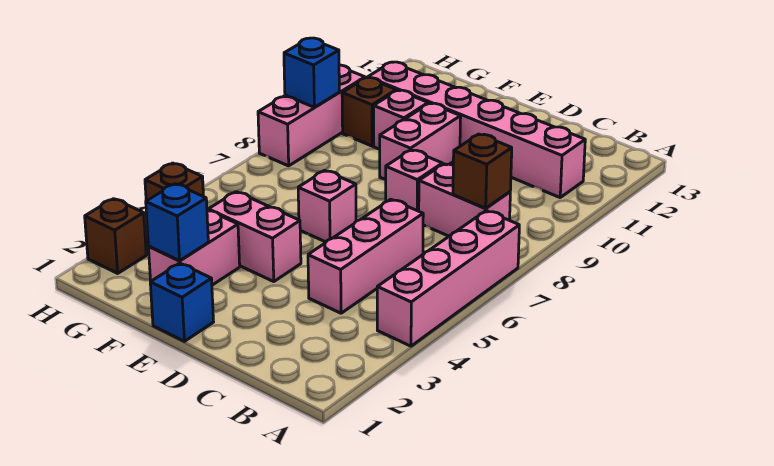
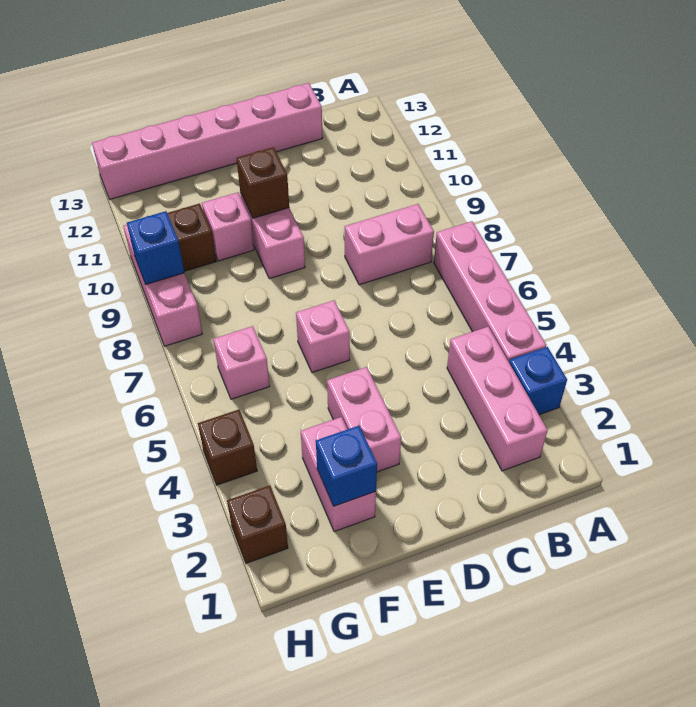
brown brick B8 level 2 -> brown brick E10 level 2
pink brick B11:G11 level 1 -> pink brick C13:H13 level 1
pink brick C4:C6 level 1 -> pink brick B2:B4 level 1
pink brick D8 level 1 -> pink brick G6 level 1
blue brick E1 level 1 -> blue brick A3 level 1
pink brick E4:F4 level 1 -> pink brick E3:E4 level 1

